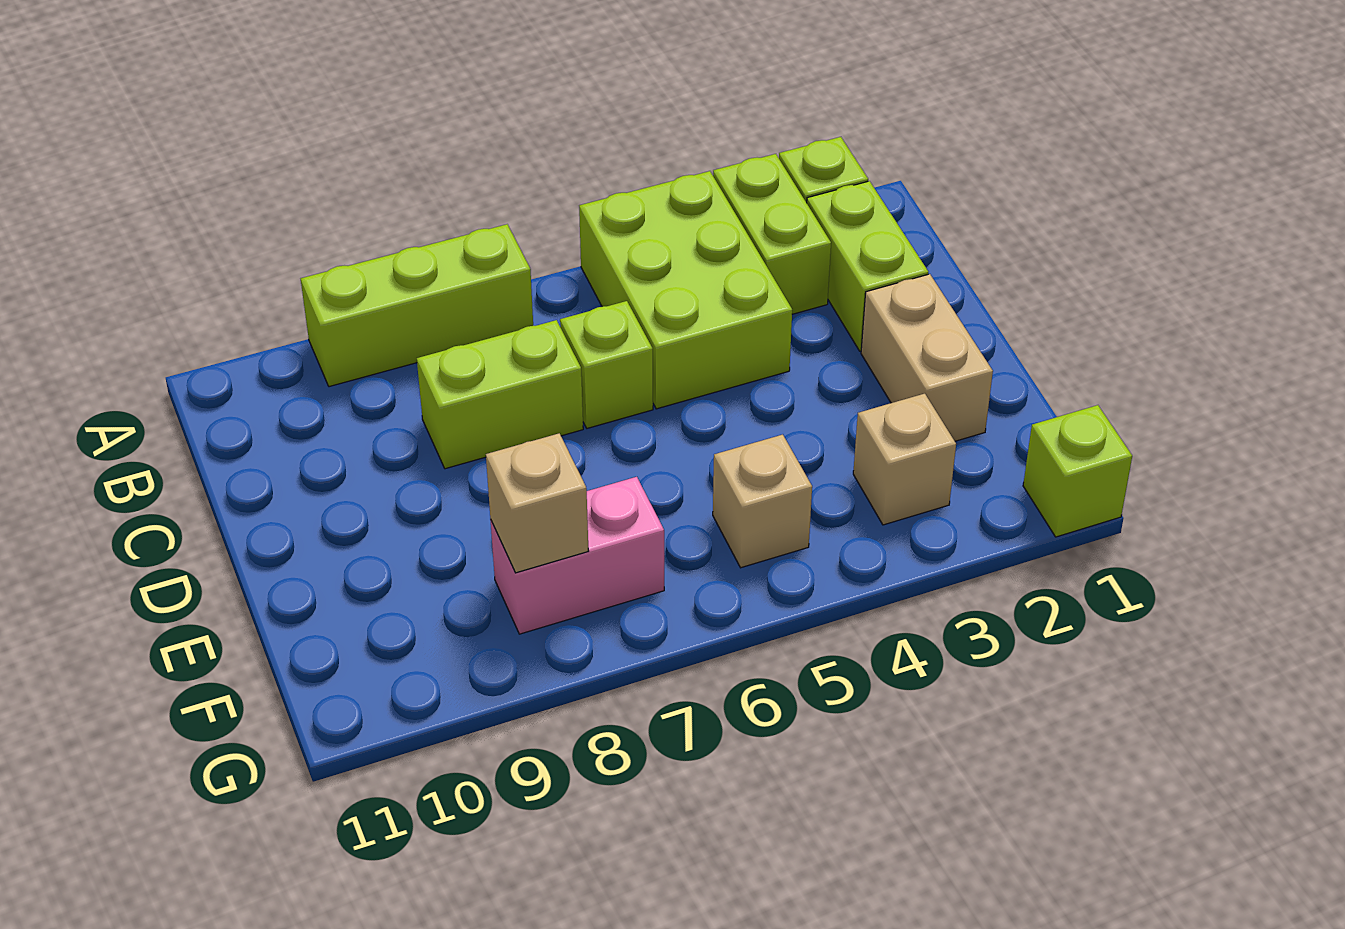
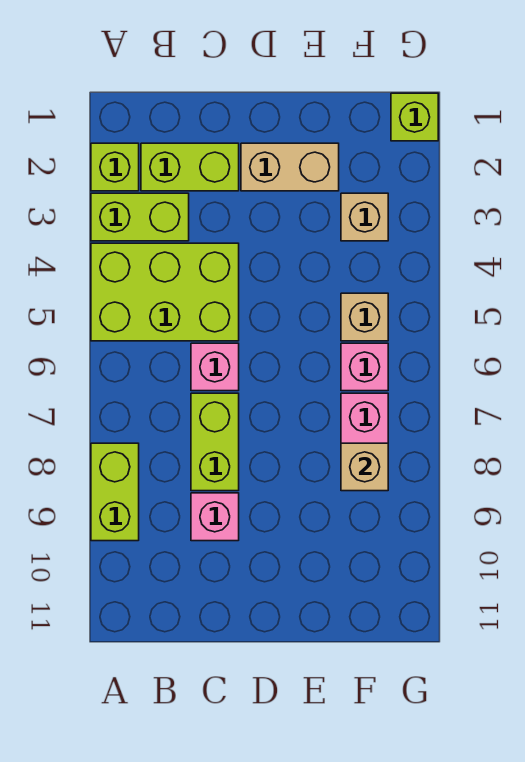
lime brick A7:A9 level 1 -> lime brick A8:A9 level 1
lime brick C6 level 1 -> pink brick C6 level 1
none -> pink brick C9 level 1
none -> pink brick F6 level 1

